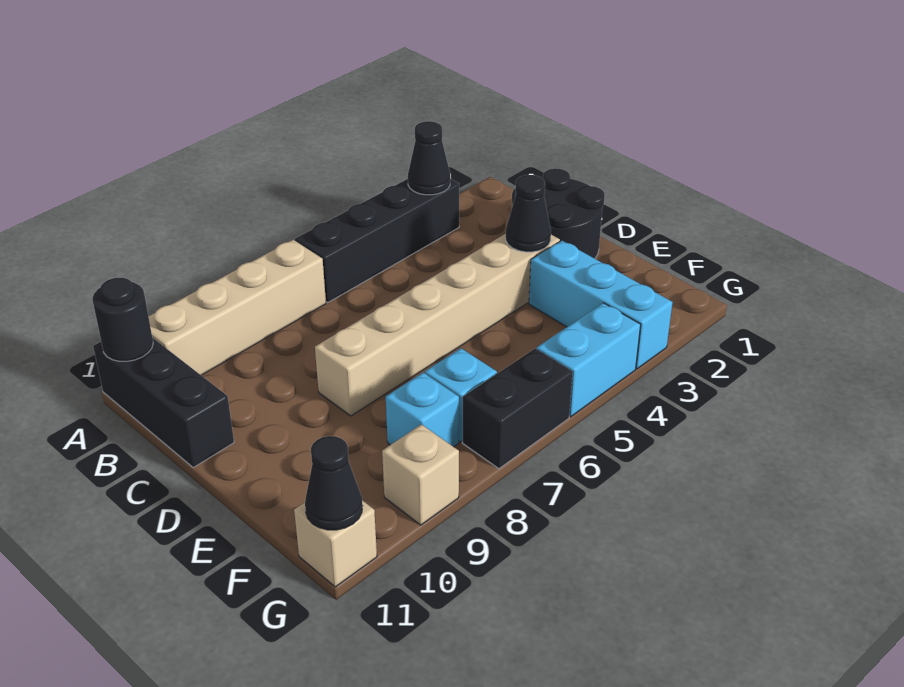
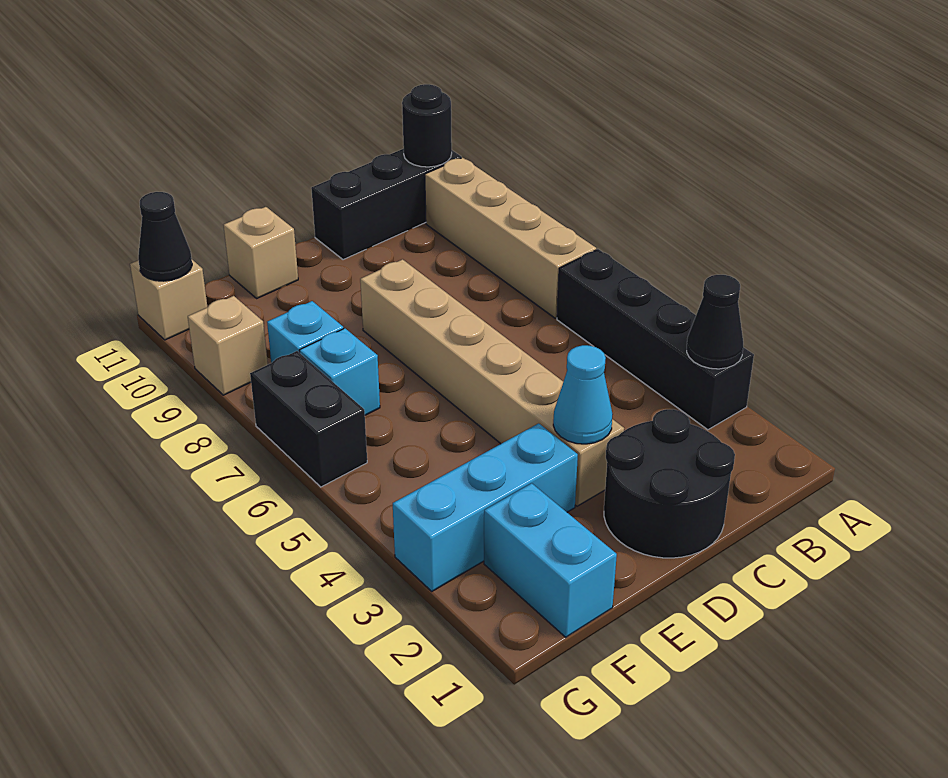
black cone D3 level 2 -> cyan cone D3 level 2
none -> tan brick E11 level 1
cyan brick G4:G5 level 1 -> cyan brick F1:F2 level 1

